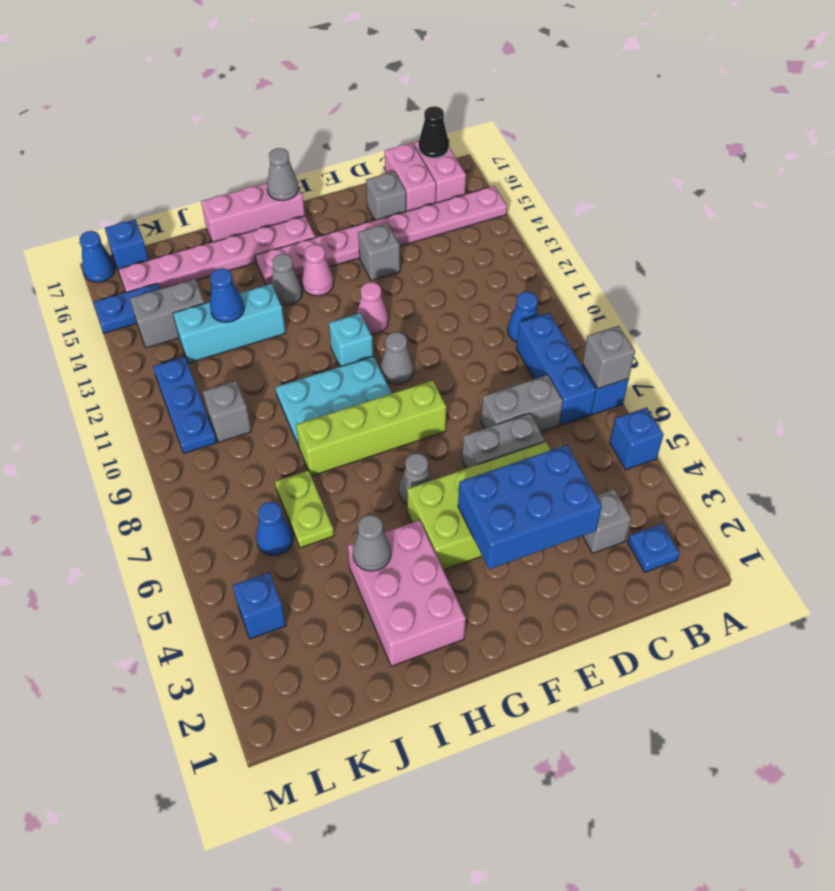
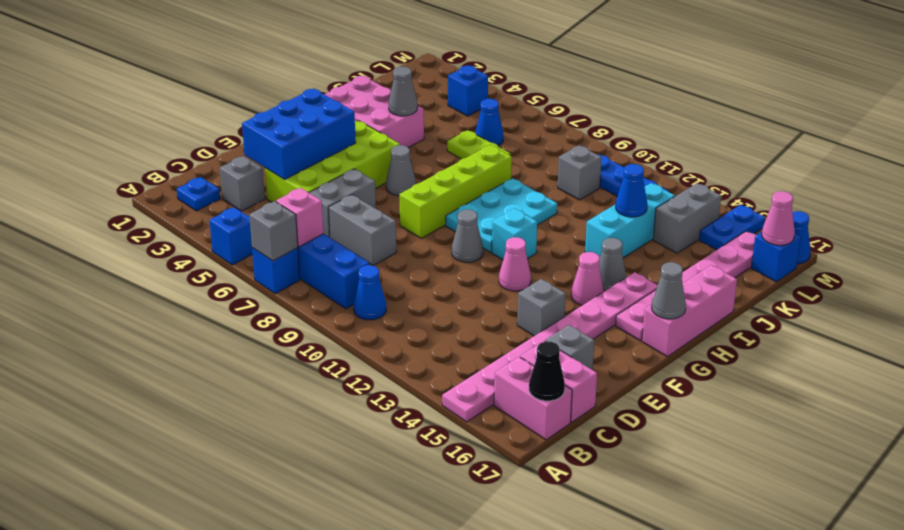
none -> pink brick B7 level 2
grey brick C7:D7 level 1 -> grey brick D7:D8 level 1
none -> pink cone L17 level 2

